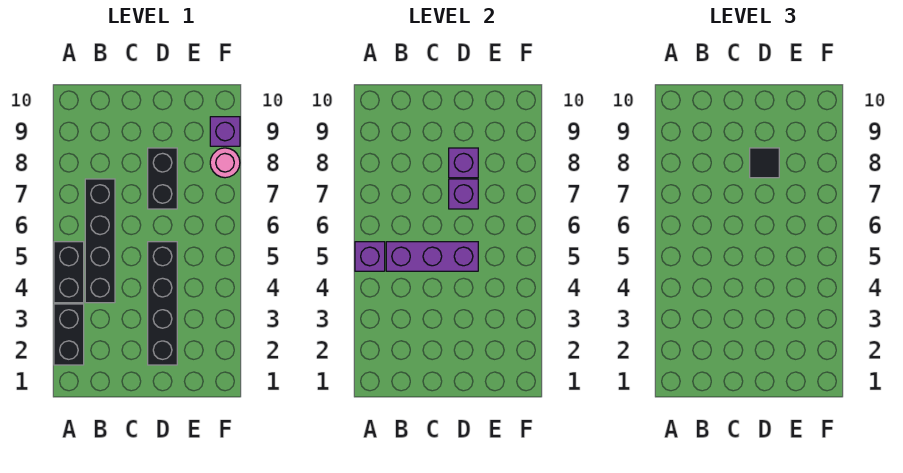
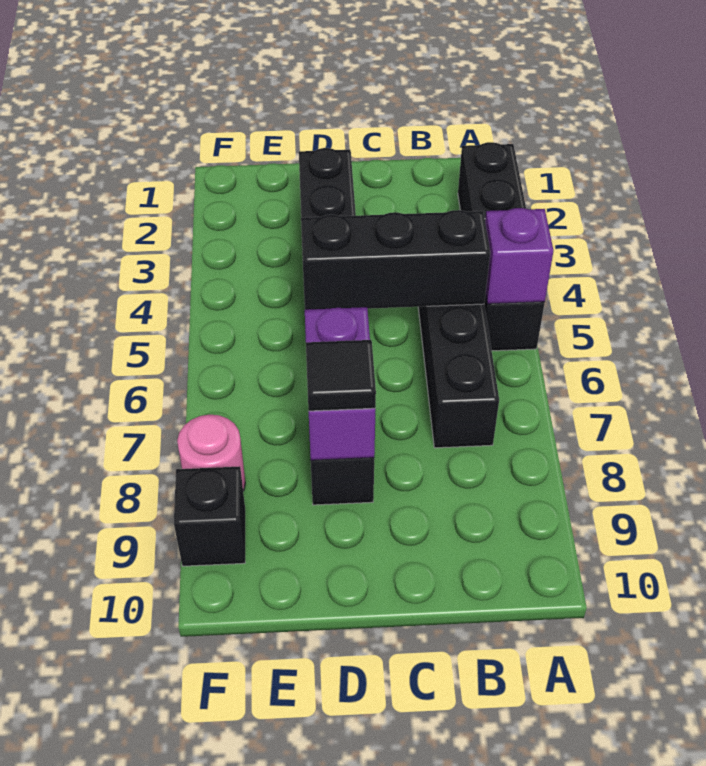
purple brick B5:D5 level 2 -> black brick B5:D5 level 2
purple brick F9 level 1 -> black brick F9 level 1

